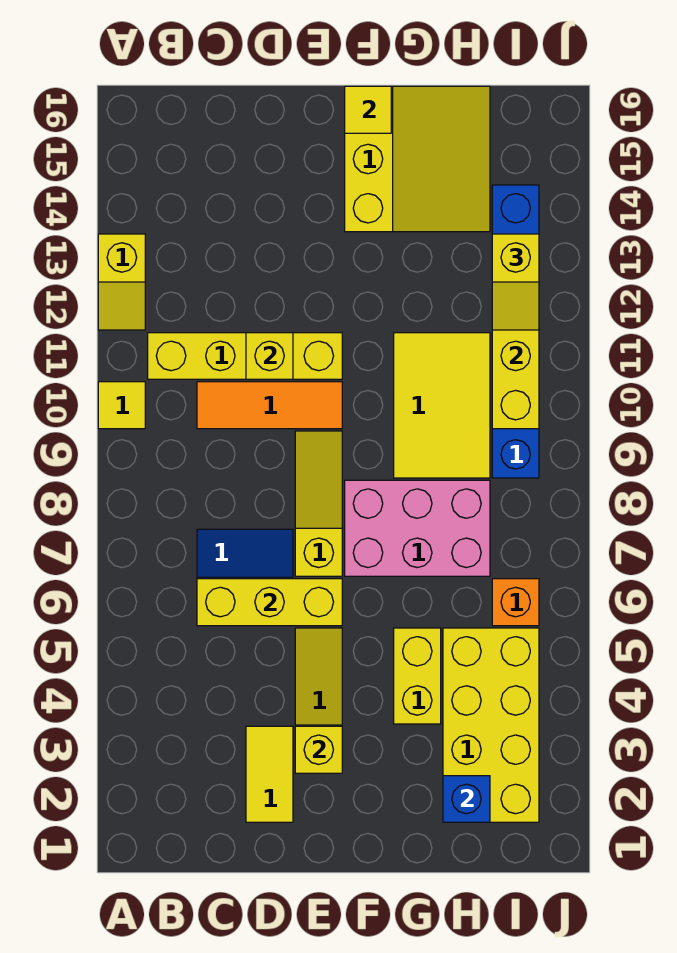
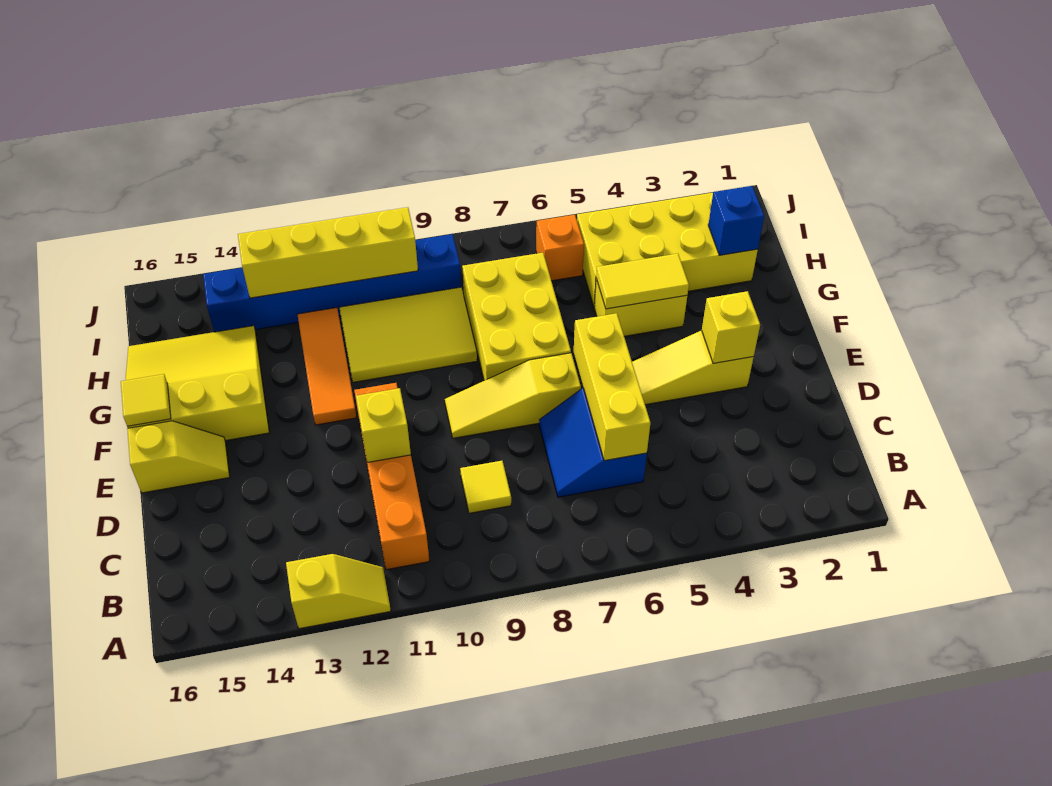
yellow tile A10 level 1 -> yellow tile C9 level 1
yellow brick B11:E11 level 1 -> orange brick B11:E11 level 1
orange tile C10:E10 level 1 -> orange tile F12:H12 level 1
yellow tile D2:D3 level 1 -> yellow tile G4:G5 level 2
pink brick F7:H8 level 1 -> yellow brick F7:H8 level 1
yellow slope I12:I13 level 3 top 13 -> yellow slope E15:E16 level 1 top 16

